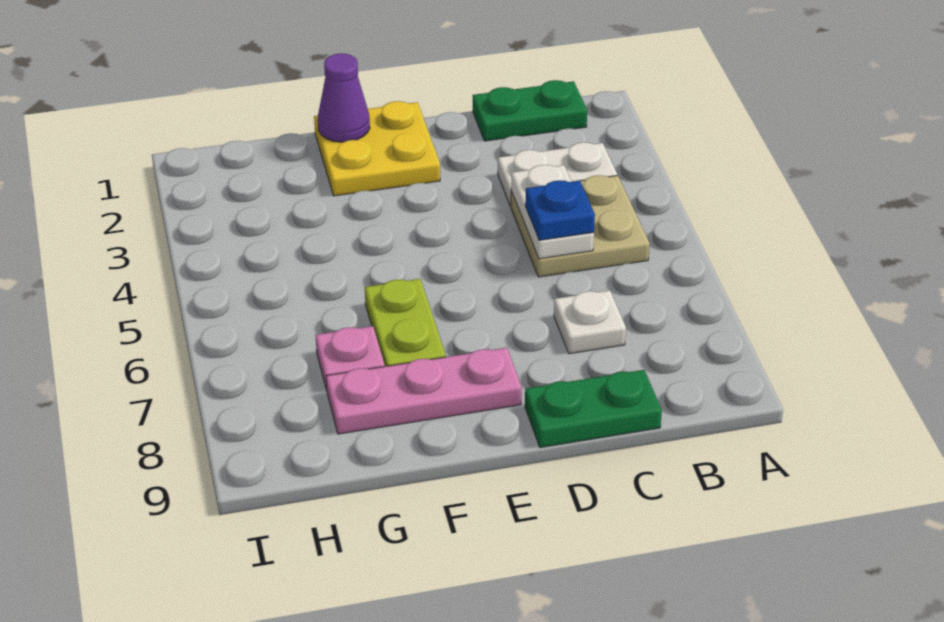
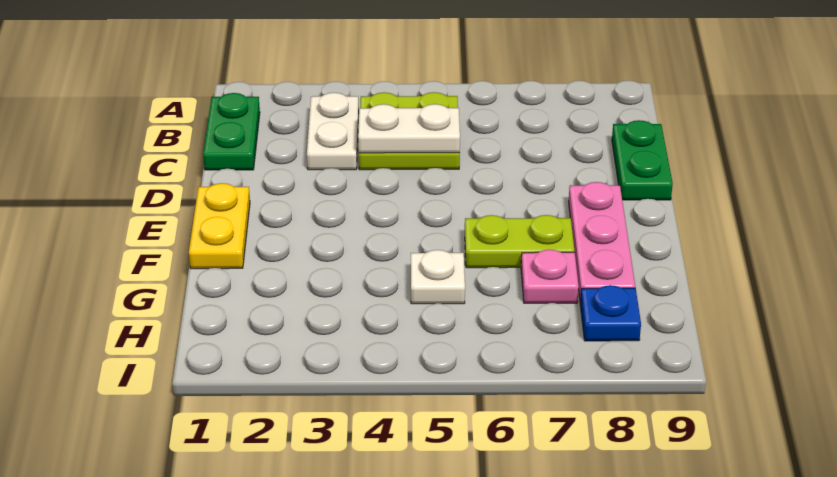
tan plate B4:C5 level 1 -> lime plate B4:C5 level 1
blue plate C5 level 3 -> blue plate H8 level 1
white plate C7 level 1 -> white plate G5 level 1
yellow plate E1:F2 level 1 -> yellow plate E1:F1 level 1
purple cone F1 level 2 -> none

